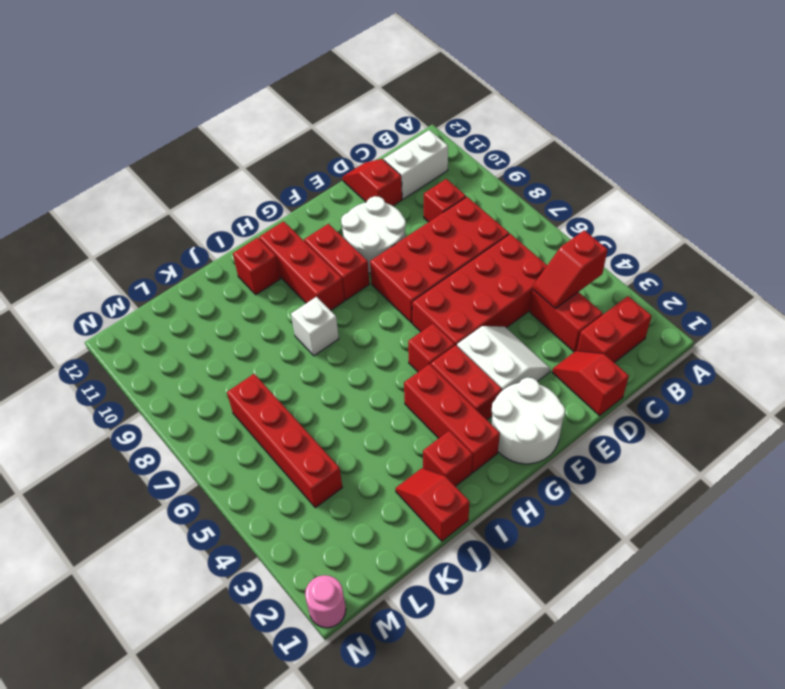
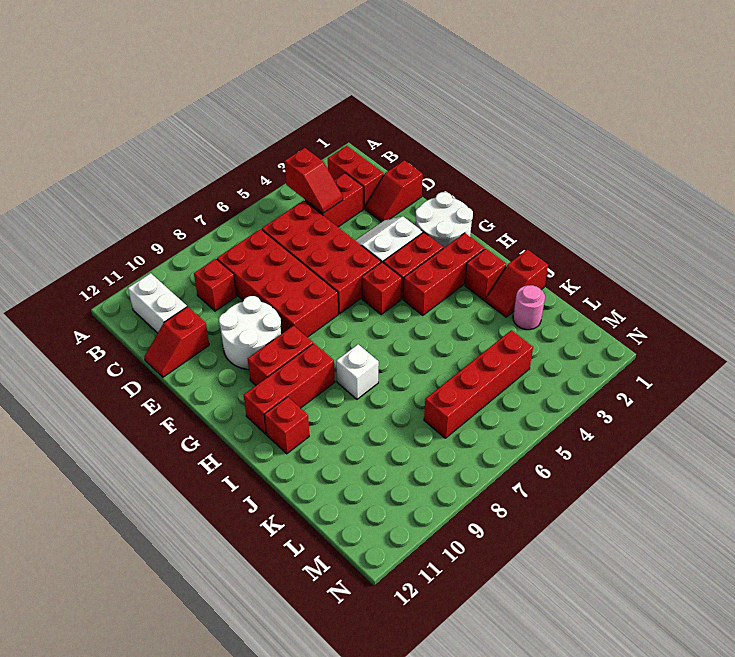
pink round brick N1 level 1 -> pink round brick K2 level 1

